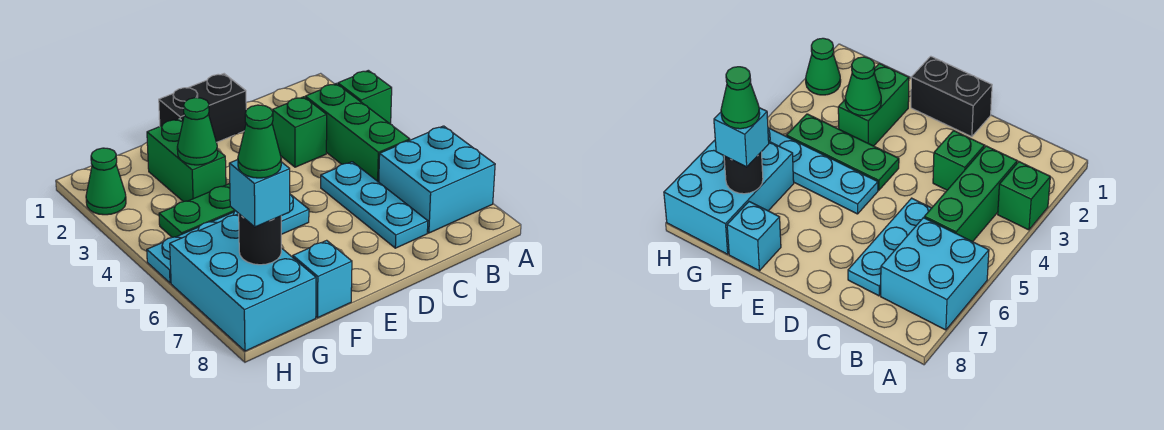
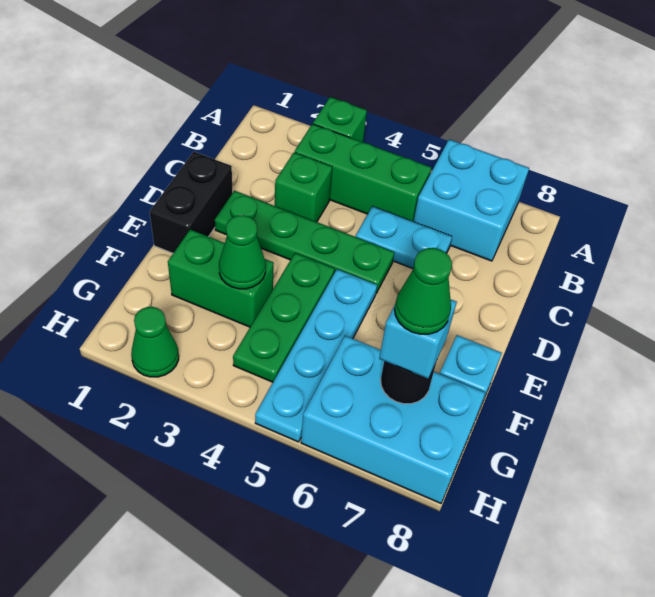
cyan plate C5:C7 level 1 -> cyan plate C5:C6 level 1
none -> green plate D2:D5 level 1

